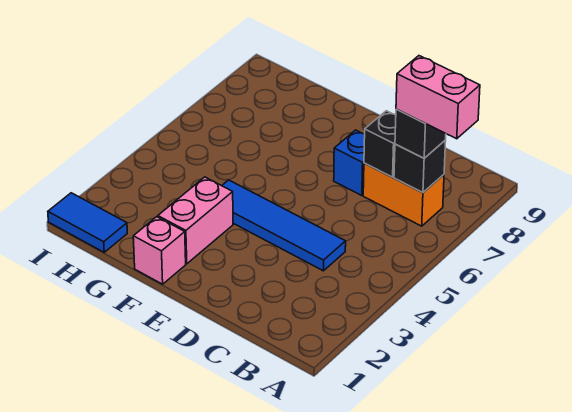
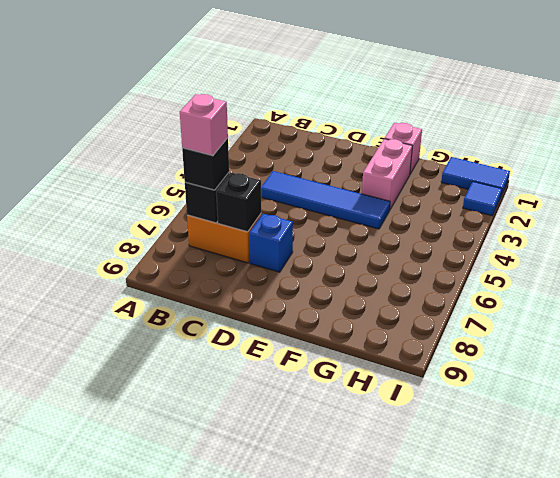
pink brick A7:B7 level 4 -> pink brick B7 level 4
none -> blue tile I2 level 1

